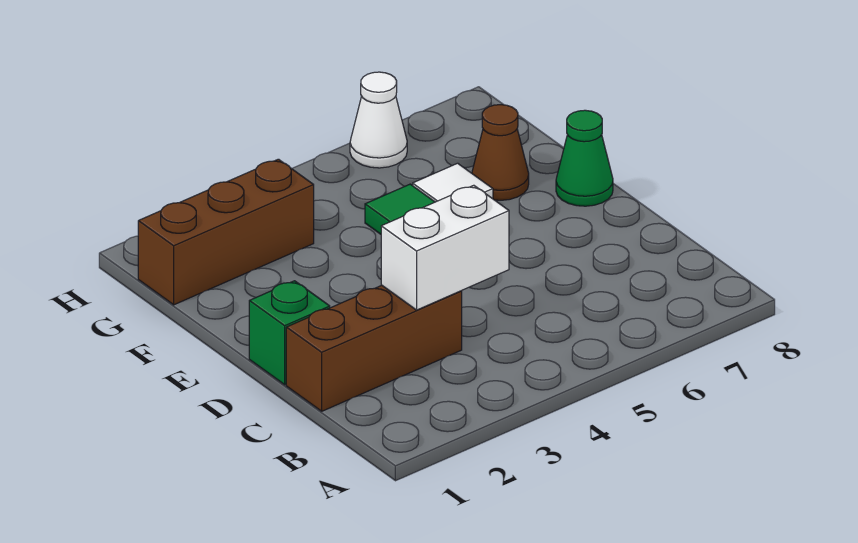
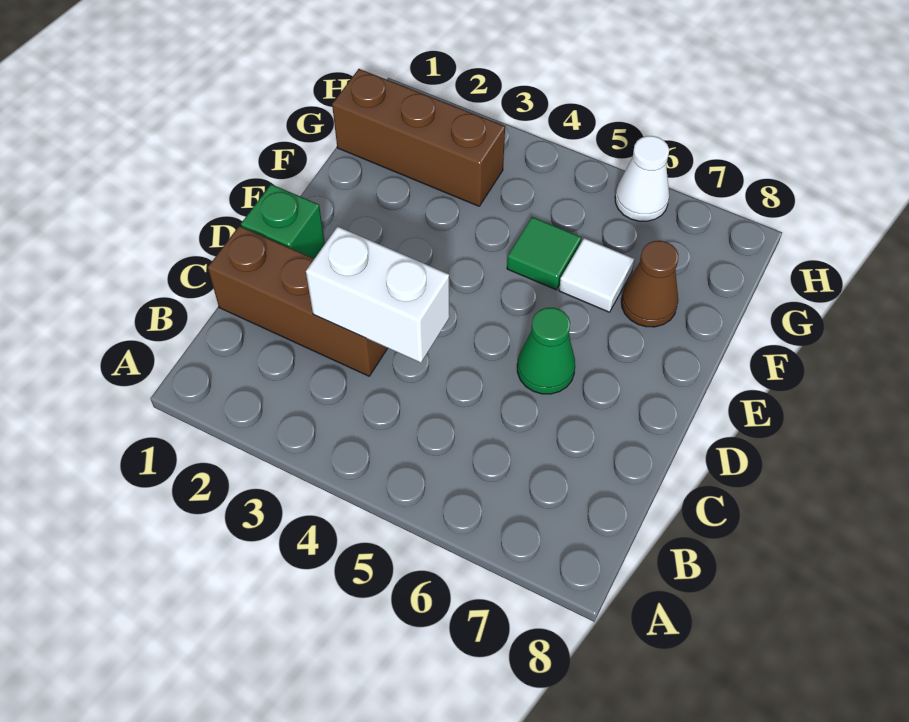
green cone E8 level 1 -> green cone D6 level 1

